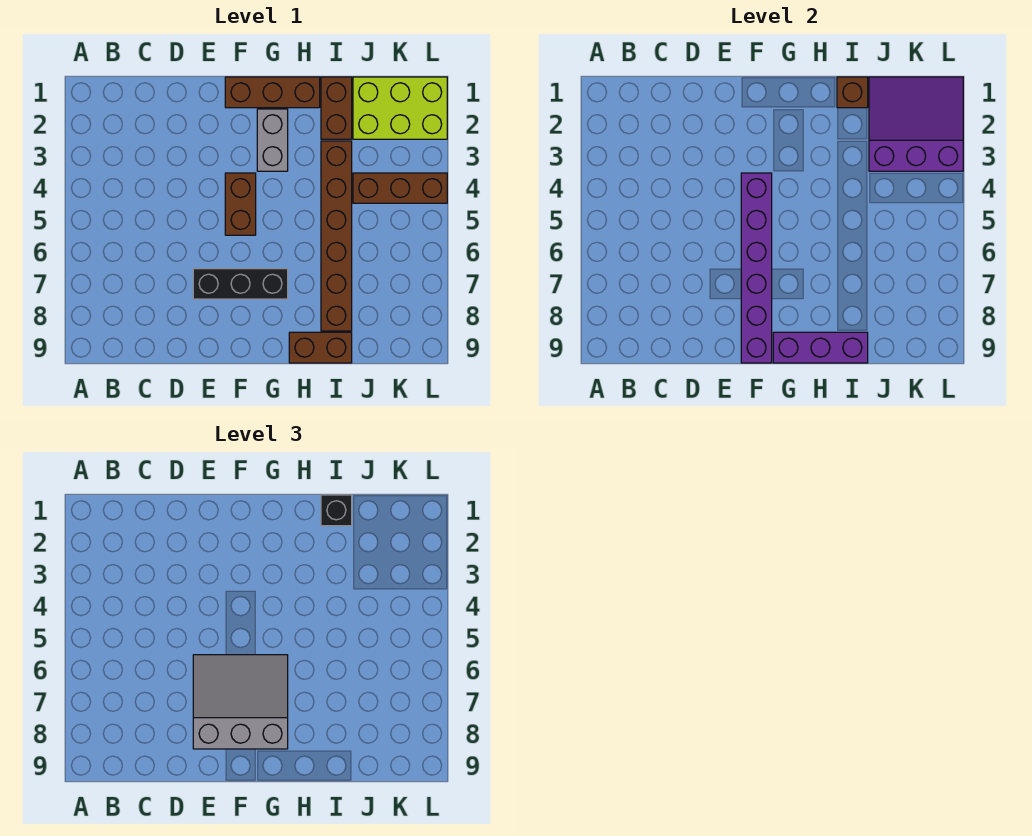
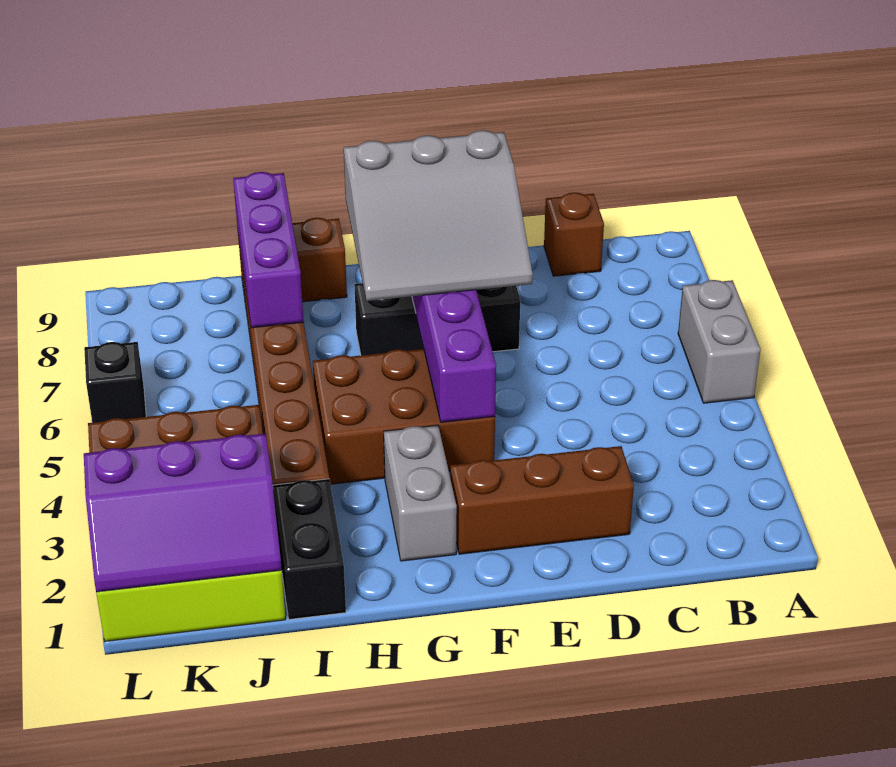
none -> grey brick A5:A6 level 1
brown brick F1:H1 level 1 -> brown brick D2:F2 level 1
brown brick F4:F5 level 1 -> brown brick F4:H5 level 1
purple brick G9:I9 level 2 -> purple brick I7:I9 level 2
brown brick I1:I2 level 1 -> black brick I1:I2 level 1
brown brick I1 level 2 -> brown brick C9 level 1
black brick I1 level 3 -> black brick L6 level 1
purple slope J1:L3 level 2 top 3 -> purple slope J1:L2 level 2 top 2

